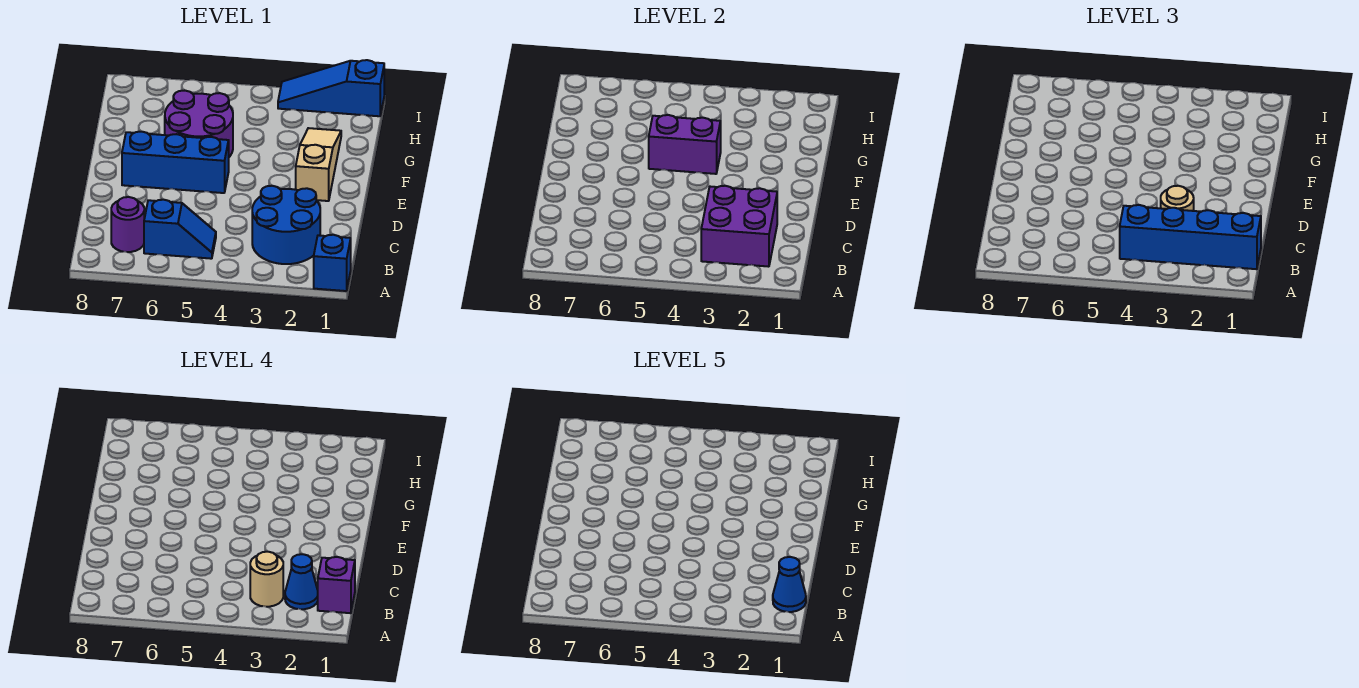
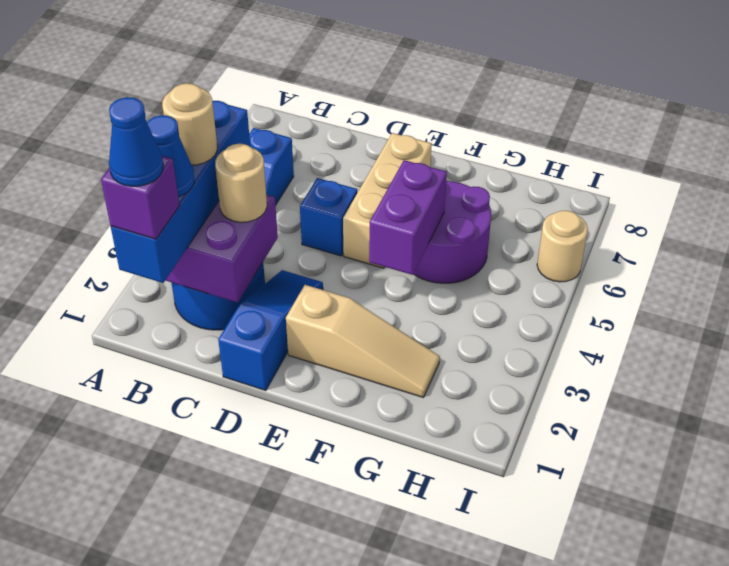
blue brick A1 level 1 -> blue brick D5 level 1
purple round brick B7 level 1 -> none
blue brick E5:E7 level 1 -> tan brick E5:E7 level 1
blue slope I1:I3 level 1 top 1 -> blue slope D1:D3 level 1 top 1
none -> tan round brick I6 level 1

